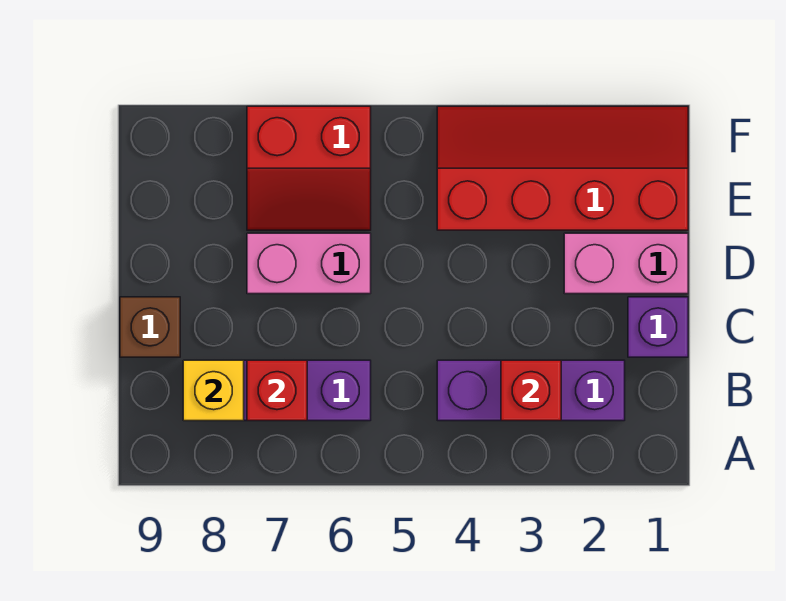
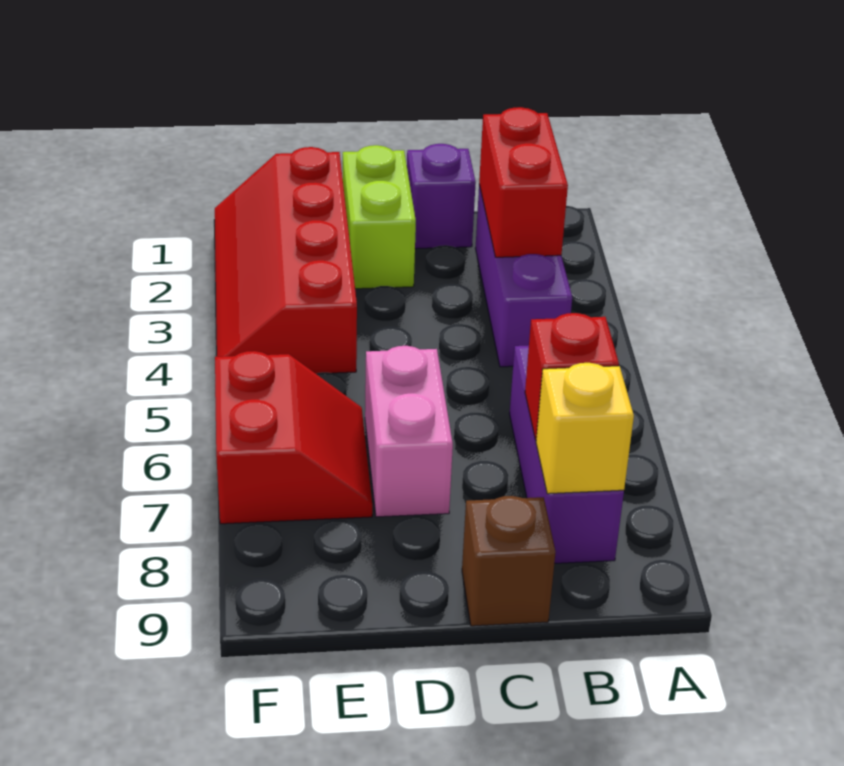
red brick B3 level 2 -> red brick B2:B3 level 2
pink brick D1:D2 level 1 -> lime brick D1:D2 level 1

